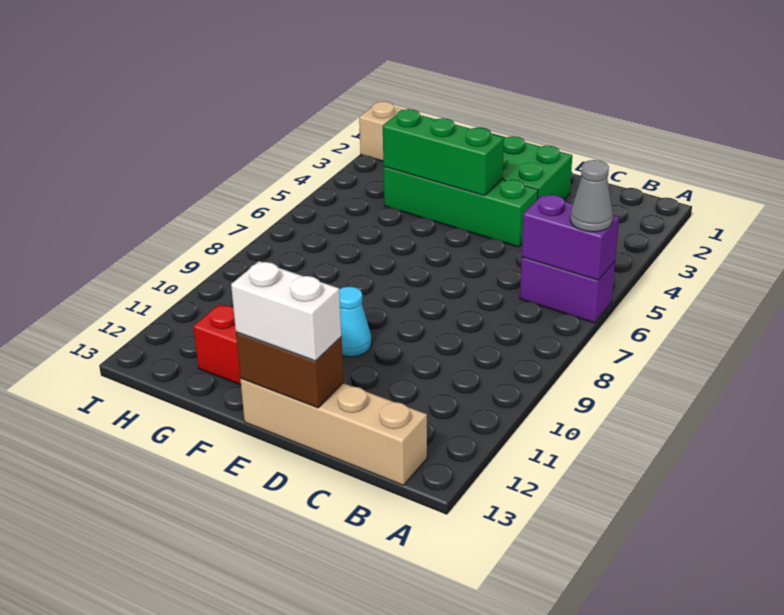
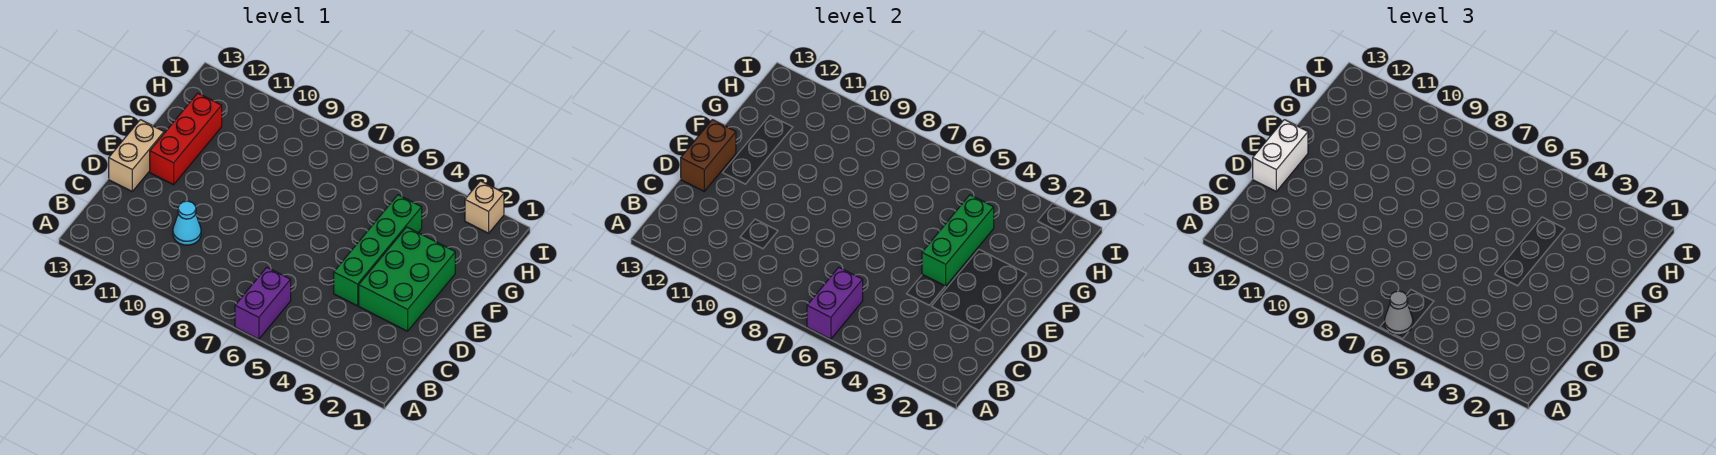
tan brick B13:E13 level 1 -> tan brick D13:E13 level 1
cyan cone E10 level 1 -> cyan cone C10 level 1

